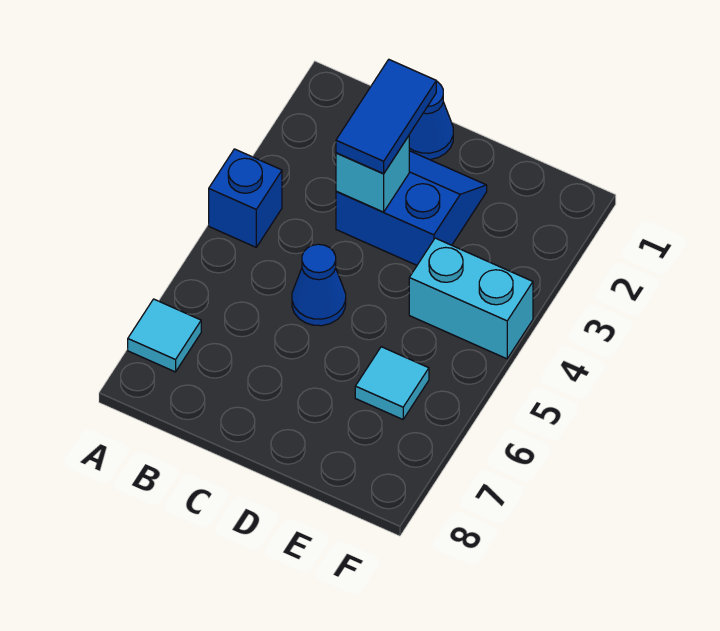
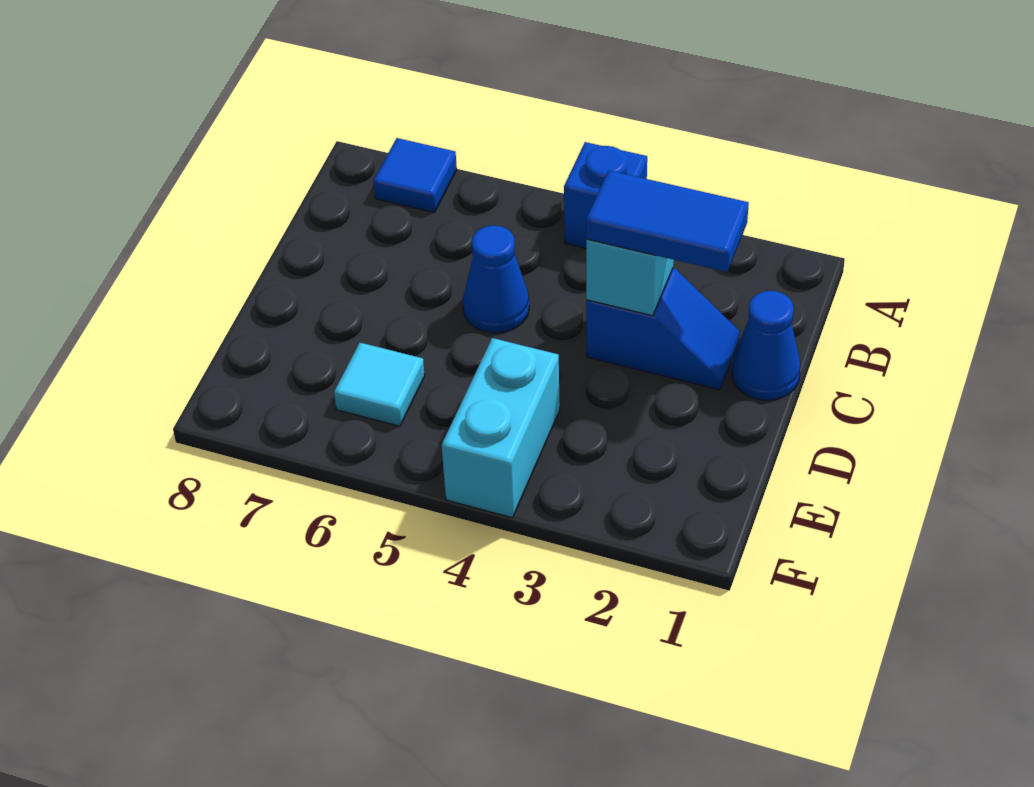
cyan tile A7 level 1 -> blue tile A7 level 1
blue slope C2:D3 level 1 top 3 -> blue slope C2:C3 level 1 top 3

